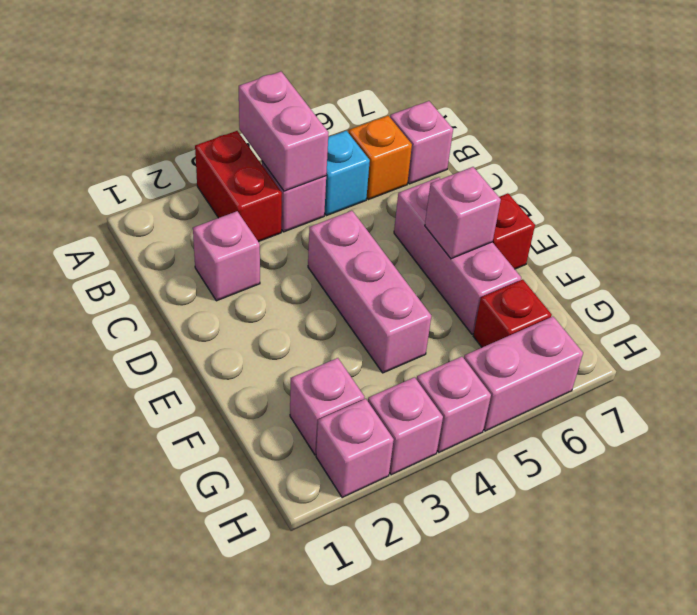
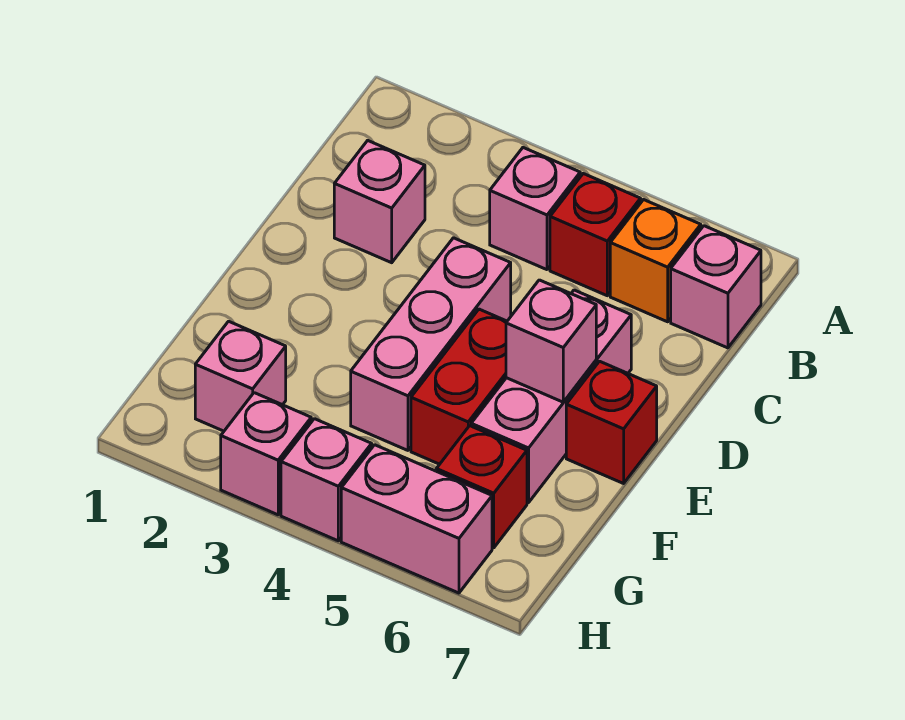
red brick A3:B3 level 1 -> red brick E5:F5 level 1
pink brick A4:B4 level 2 -> none
cyan brick B5 level 1 -> red brick B5 level 1
pink brick H2 level 1 -> none

